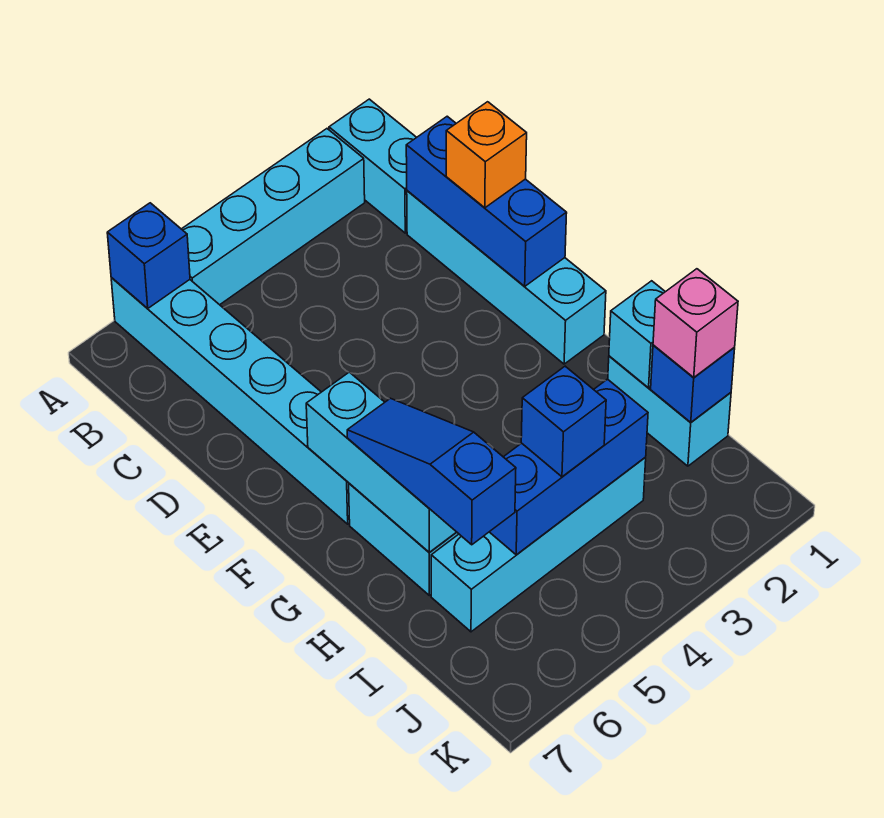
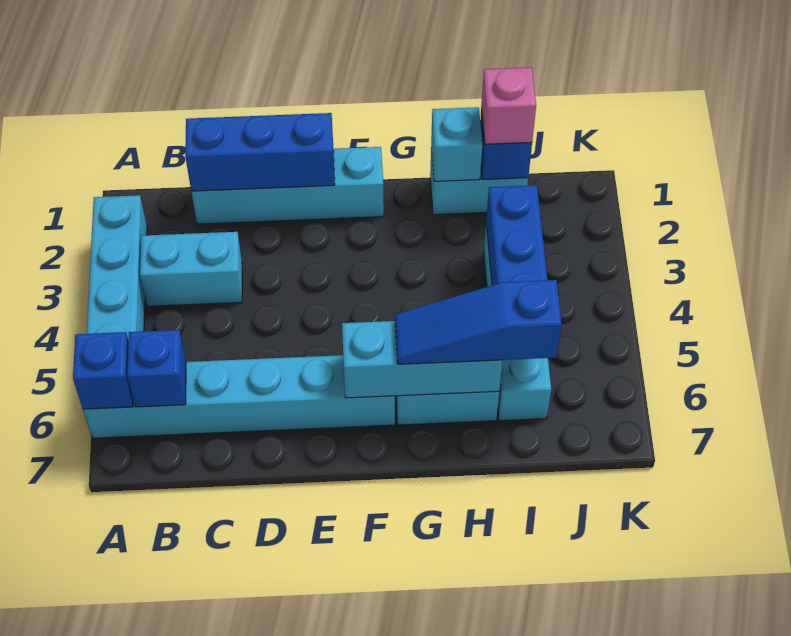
cyan brick A1:B1 level 1 -> cyan brick B3:C3 level 1
orange brick D1 level 3 -> none
blue brick I4 level 3 -> blue brick B6 level 2

